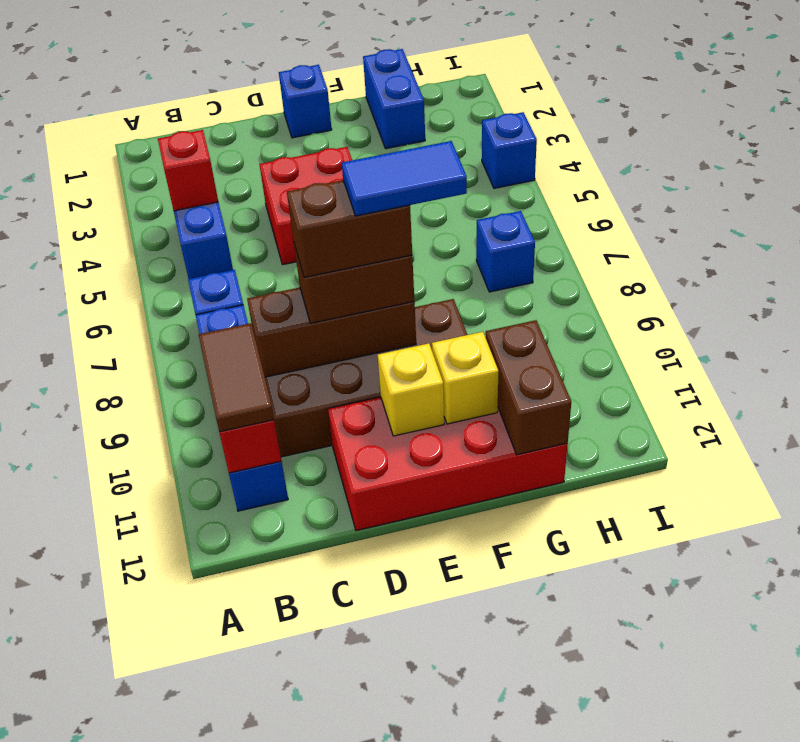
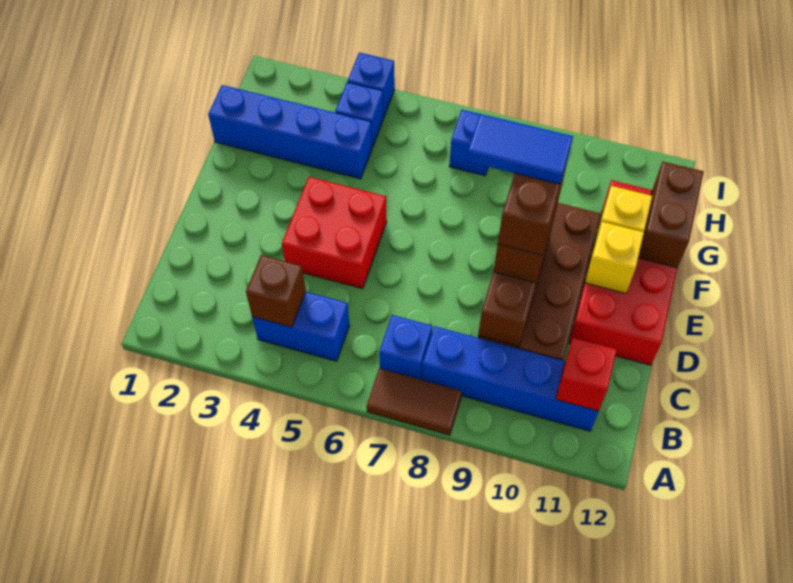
red brick B4 level 2 -> brown brick B4 level 2
brown tile B10:B11 level 3 -> brown tile A7:A8 level 1
blue brick E1 level 1 -> blue brick H4 level 1
blue tile E9:F9 level 5 -> blue tile E8:E9 level 5
blue brick G1:G2 level 1 -> blue brick G1:G4 level 1
brown brick G11:G12 level 2 -> brown brick F12:G12 level 2

